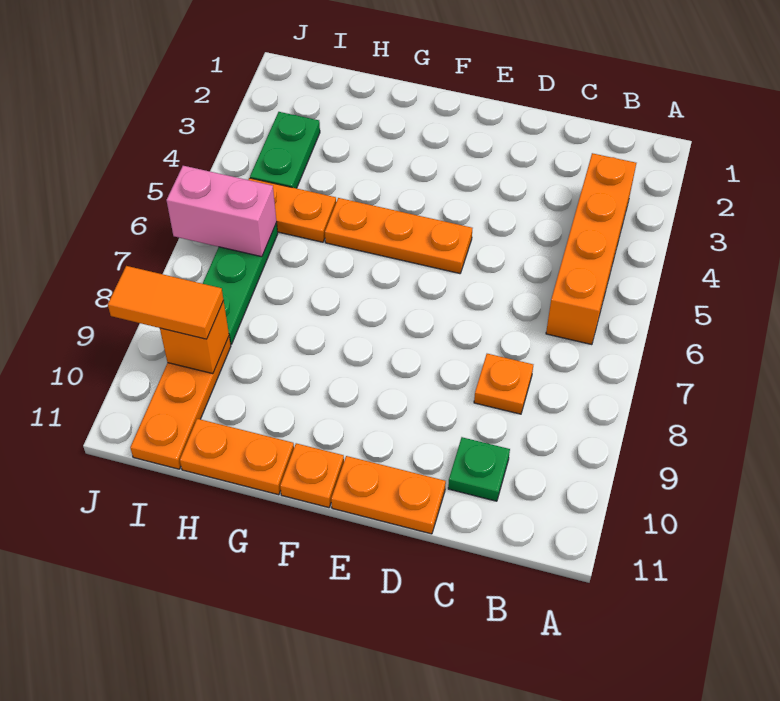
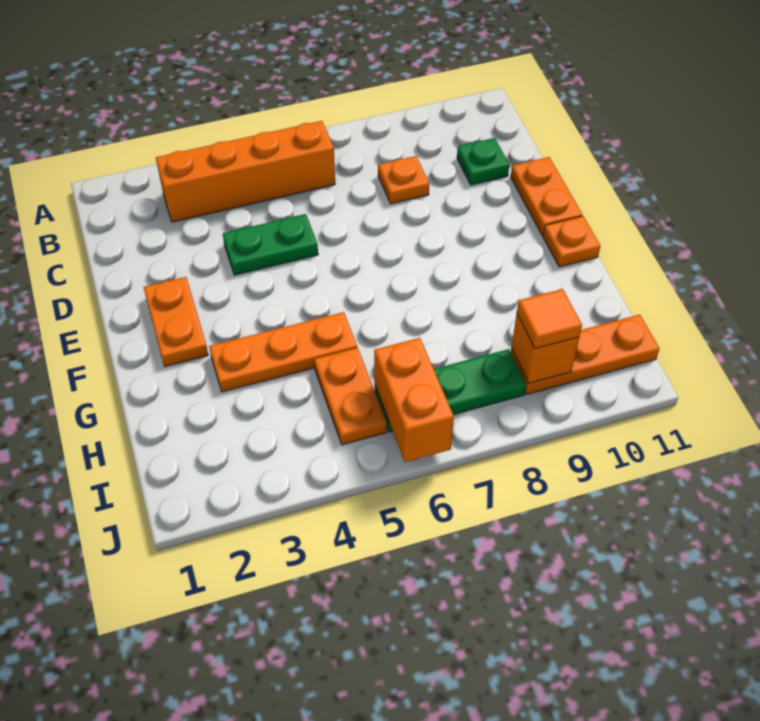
orange plate E5:G5 level 1 -> orange plate G3:G5 level 1
orange plate G11:H11 level 1 -> orange plate E2:F2 level 1
green plate I3:I4 level 1 -> green plate D4:D5 level 1
pink brick I6:J6 level 2 -> orange brick I6:J6 level 2
orange tile I9:J9 level 3 -> orange tile I9 level 3

